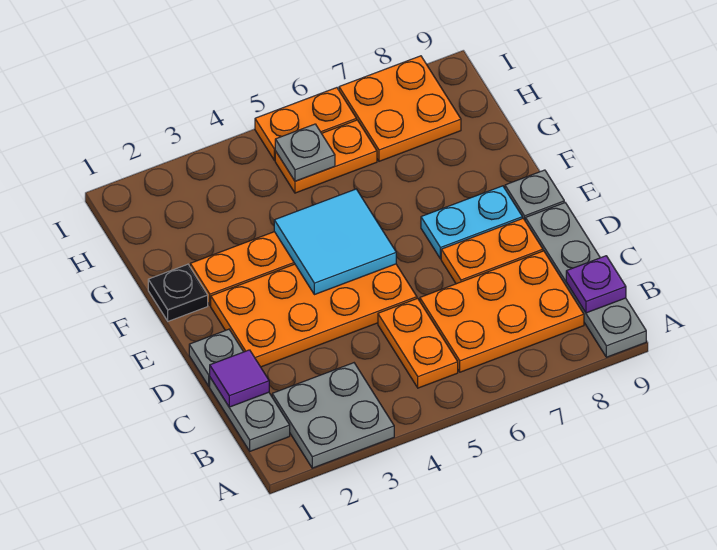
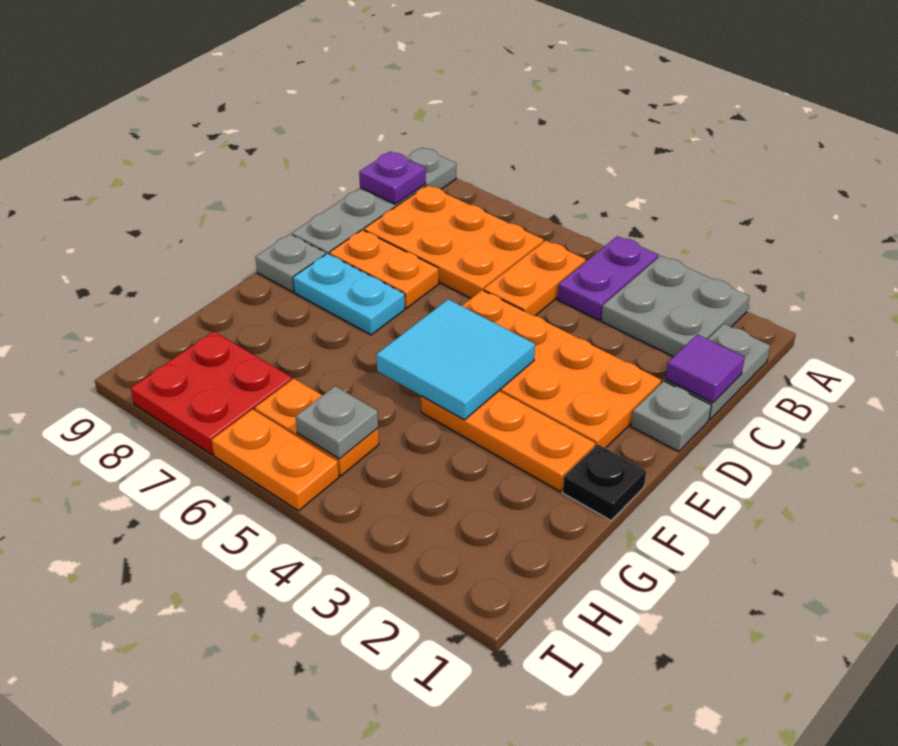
none -> purple plate A4:B4 level 1
orange plate H7:I8 level 1 -> red plate H7:I8 level 1

